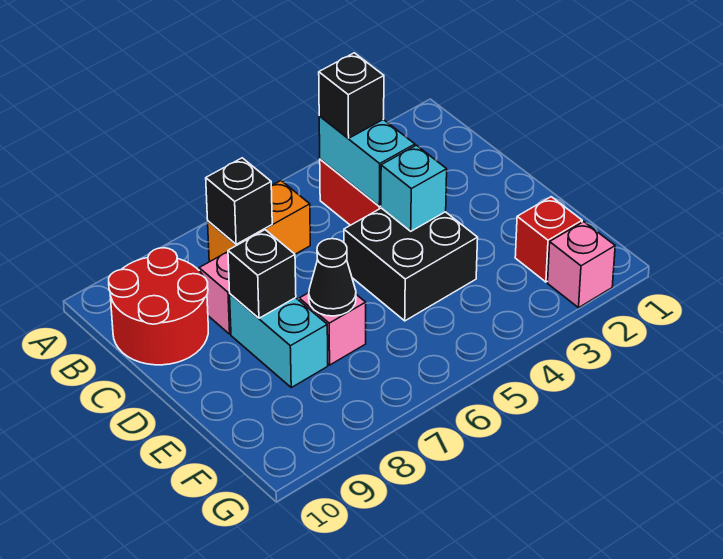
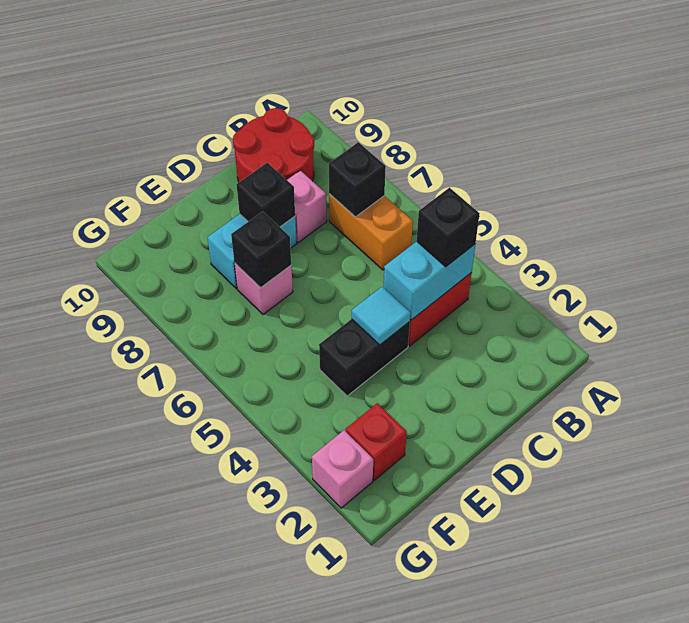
black brick D4:E5 level 1 -> black brick D4:E4 level 1
cyan brick D4 level 2 -> cyan tile D4 level 2
black cone E7 level 2 -> black brick E7 level 2

